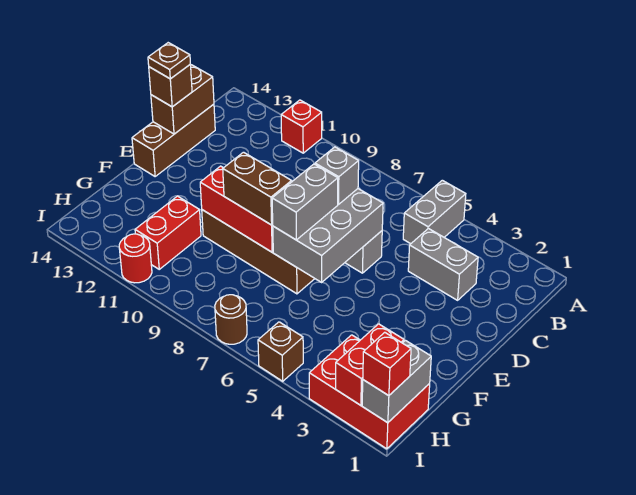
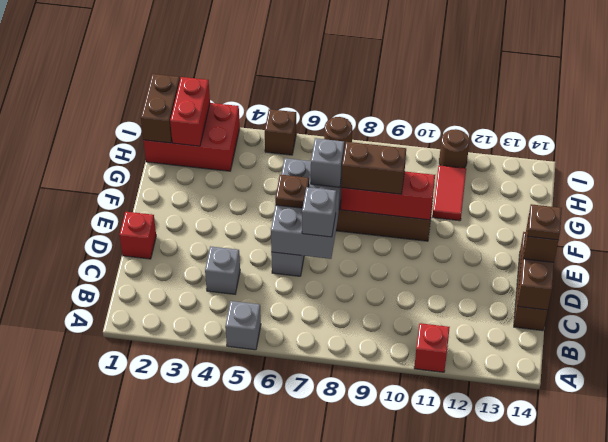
grey brick A5:B5 level 1 -> grey brick A5 level 1
grey brick C3:C4 level 1 -> grey brick C4 level 1
none -> brown plate E6 level 3
grey brick E7:F7 level 3 -> grey brick F7 level 3
red brick G11:H11 level 1 -> red tile G11:H11 level 1
grey brick H1:I1 level 2 -> brown brick H1:I1 level 2
red brick I1 level 3 -> red brick D1 level 1
red round brick I11 level 1 -> brown round brick I11 level 1

